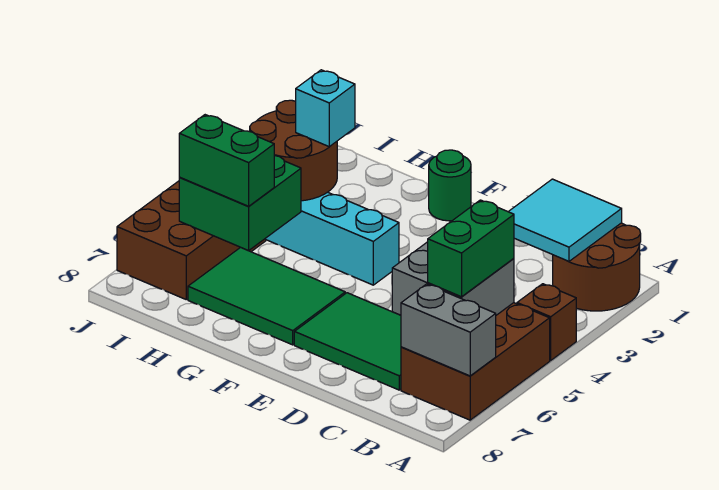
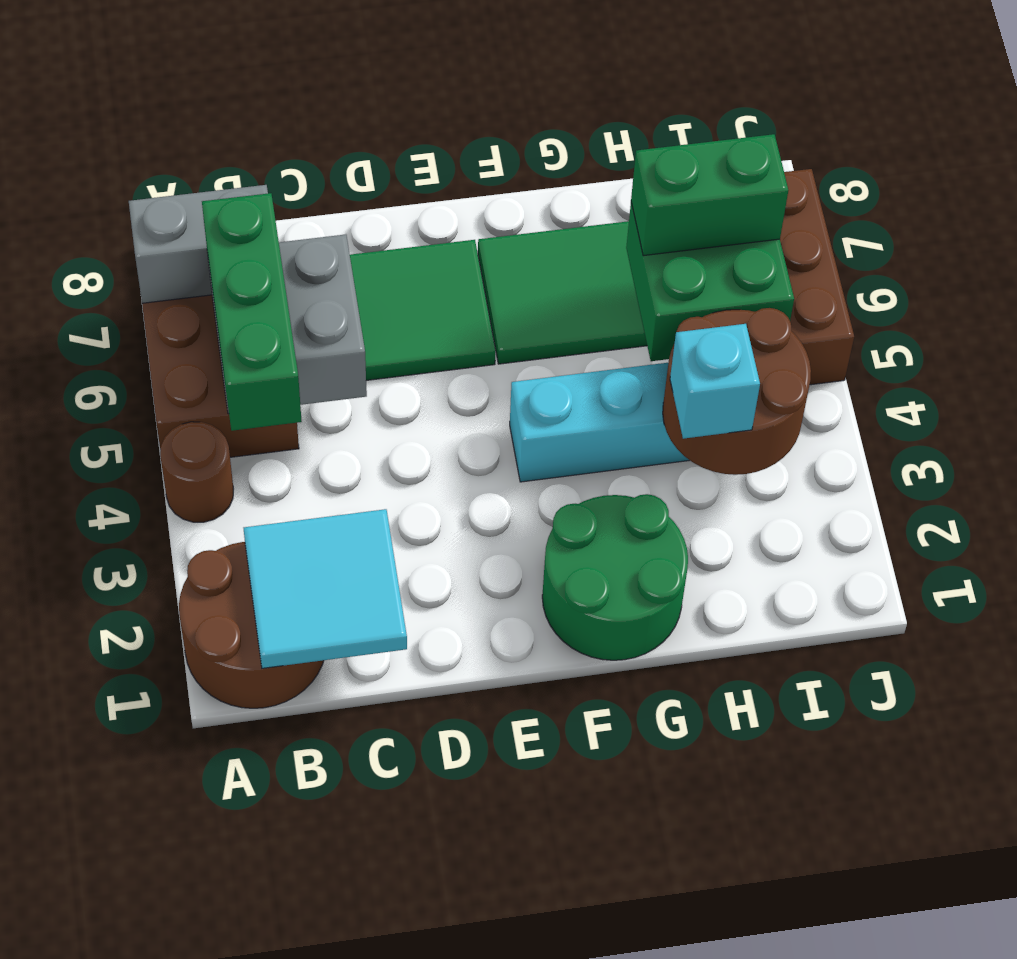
brown brick A4 level 1 -> brown round brick A4 level 1
green brick B5:B6 level 3 -> green brick B4:B6 level 3
green round brick F1 level 1 -> green round brick F1:G2 level 1

